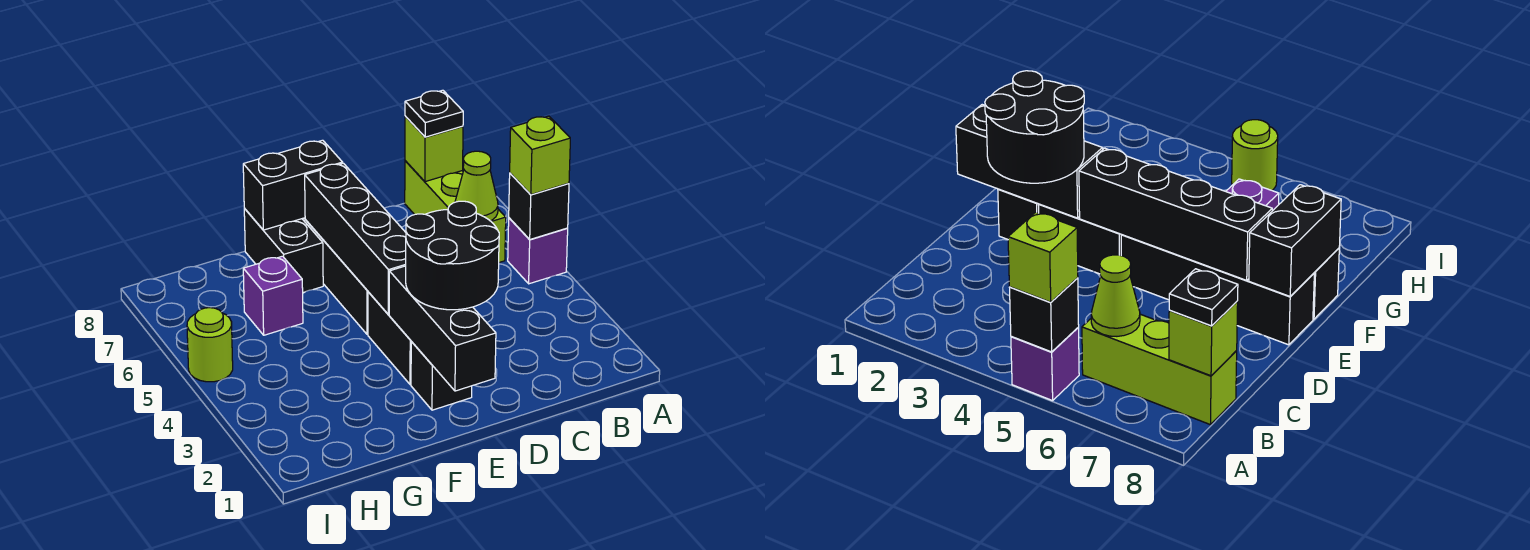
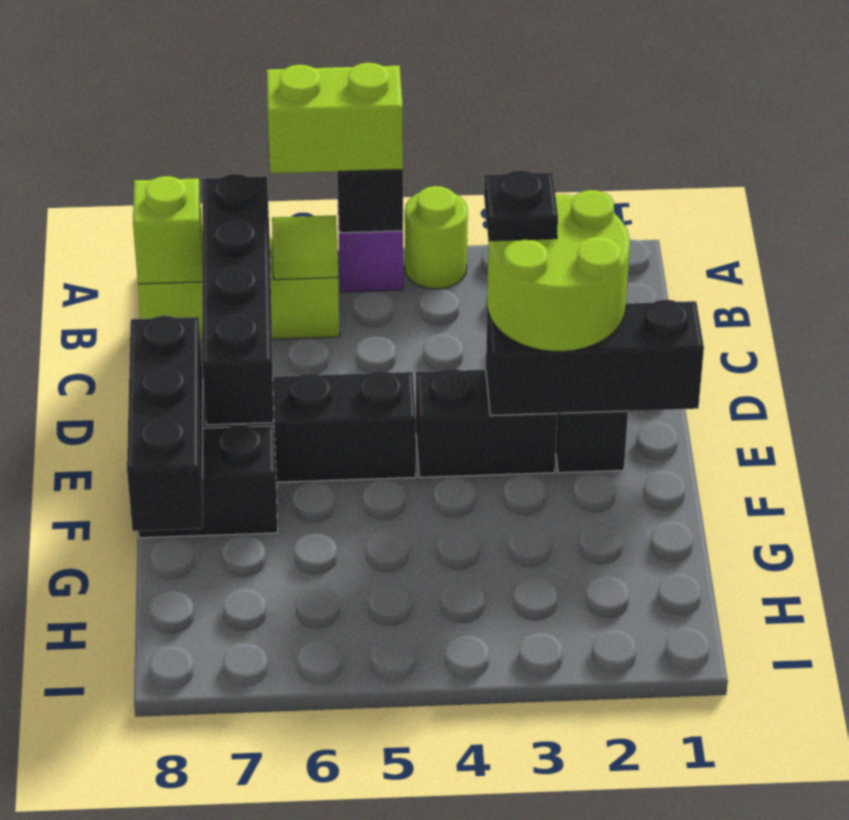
lime brick A5 level 3 -> lime brick A5:A6 level 3
lime cone B6 level 2 -> lime tile B6 level 2
black plate B8 level 3 -> black plate D3 level 4
black round brick D2:E3 level 3 -> lime round brick D2:E3 level 3
black brick E4:E7 level 2 -> black brick B7:E7 level 2
black brick E8:F8 level 2 -> black brick E8:G8 level 2
purple brick G6 level 1 -> none
lime round brick I5 level 1 -> lime round brick A4 level 1

